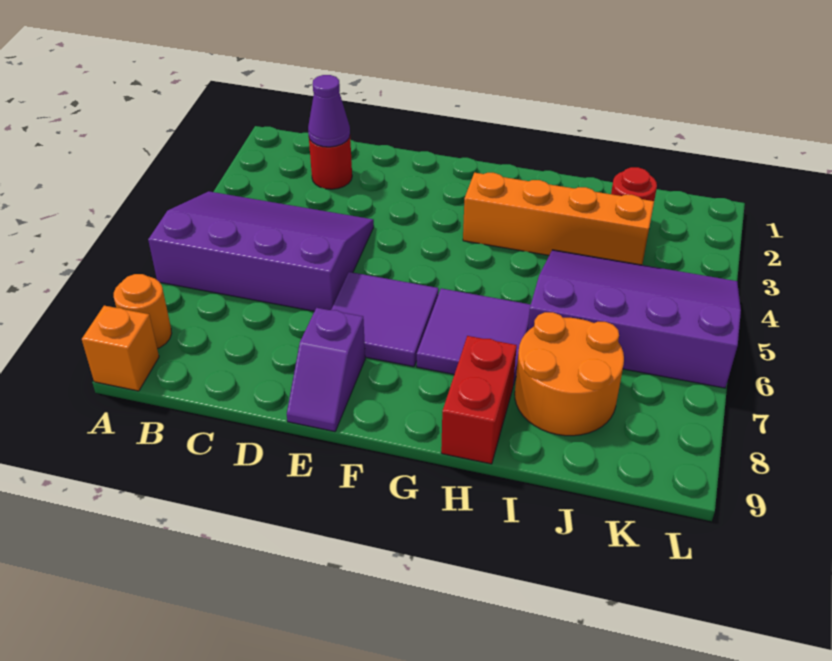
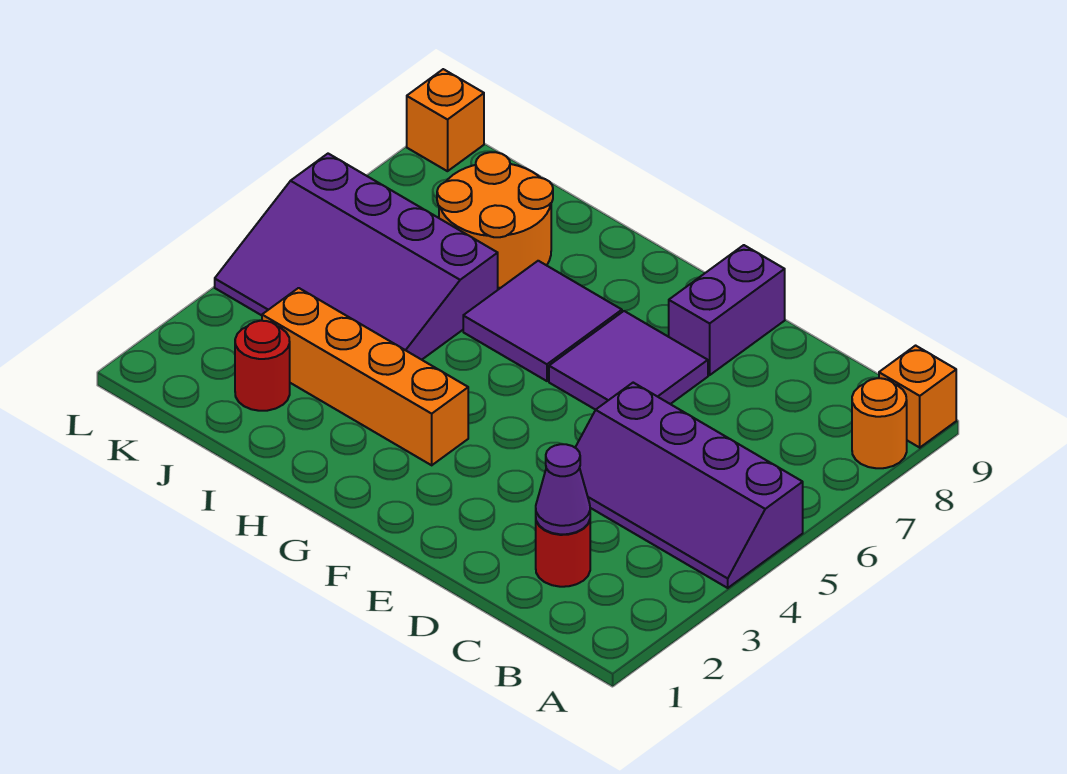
purple slope A4:D6 level 1 top 6 -> purple slope A4:D5 level 1 top 5
purple slope E8:E9 level 1 top 8 -> purple brick E8:E9 level 1
red brick H8:H9 level 1 -> none
none -> orange brick L9 level 1

